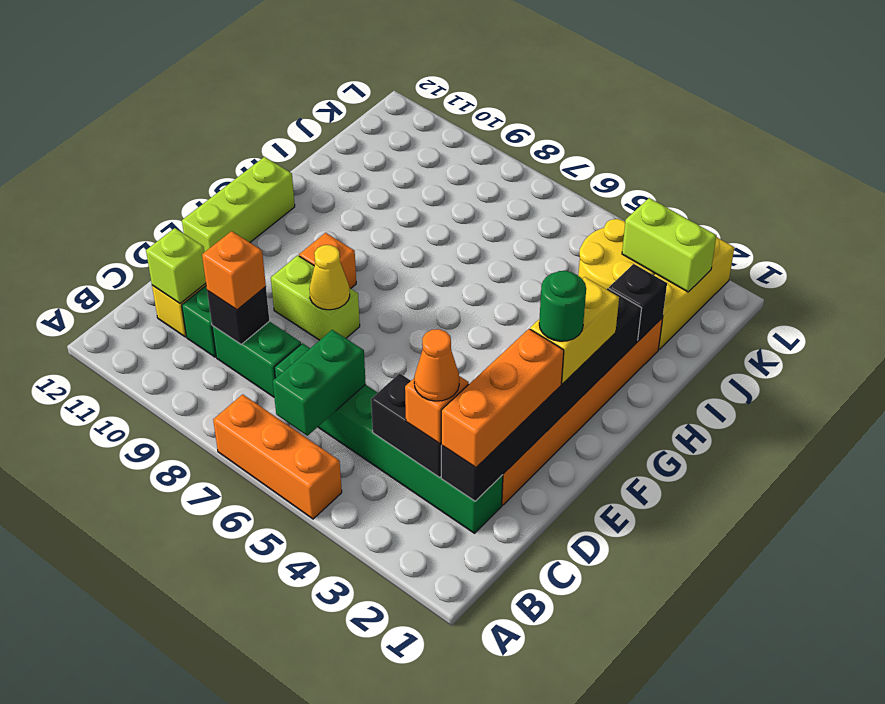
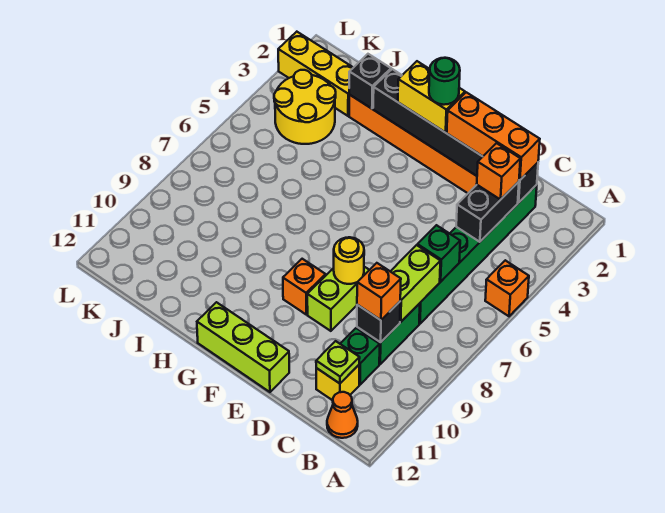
orange brick A5:A7 level 1 -> orange brick A5 level 1
green brick B6:C6 level 2 -> green brick C6 level 2
orange cone C3 level 4 -> orange cone B12 level 1
lime brick C11 level 2 -> lime plate C11 level 2
yellow cone E8 level 2 -> yellow round brick E8 level 2
lime brick K2:K3 level 2 -> lime brick C7:C8 level 2

